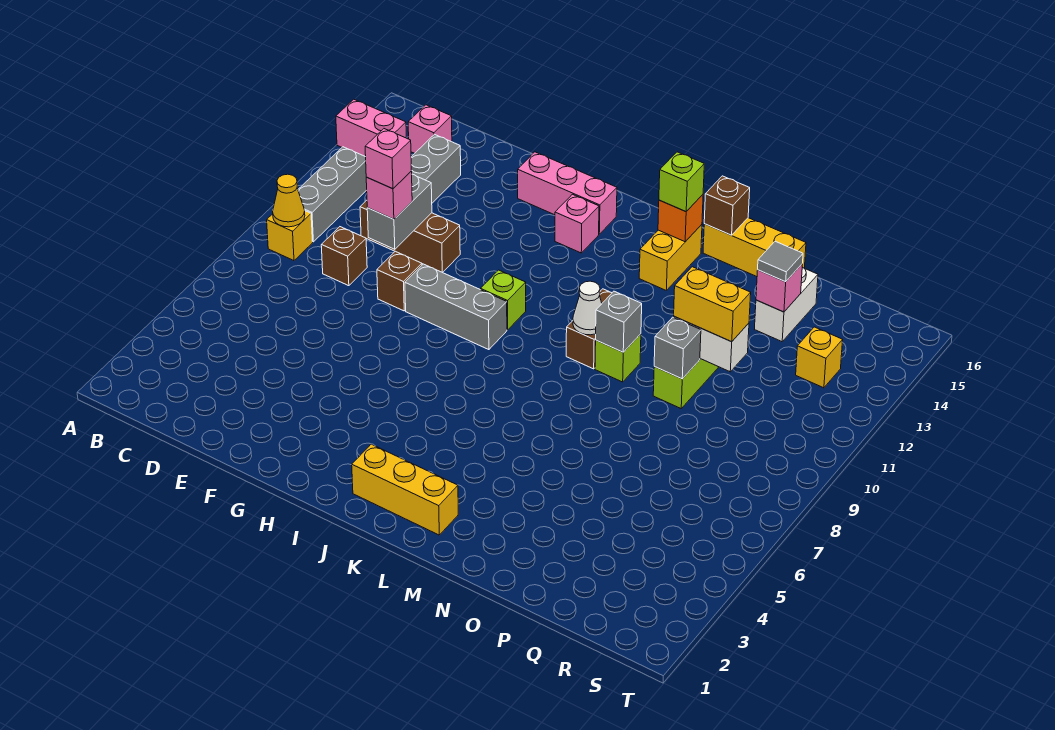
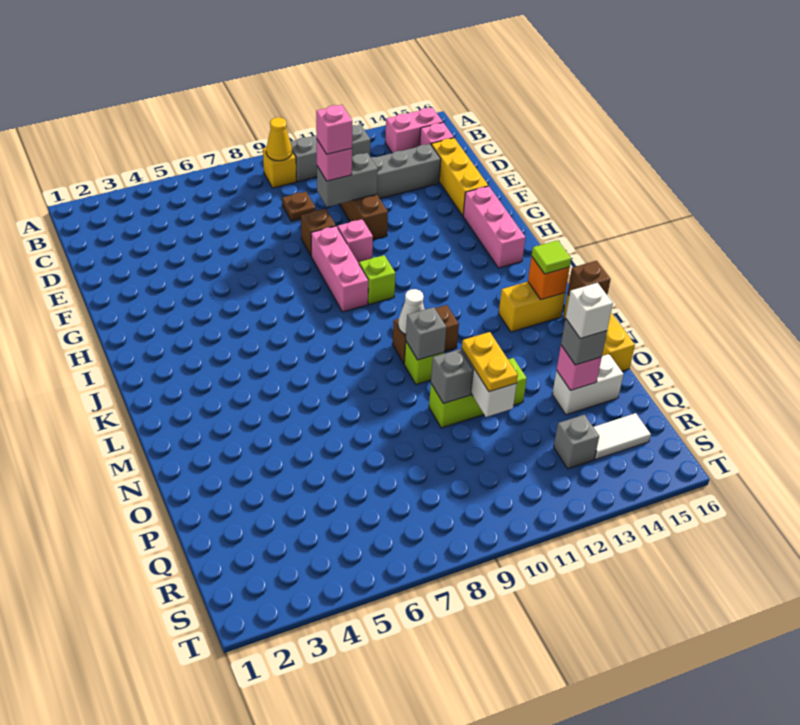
pink brick A14:B14 level 1 -> pink brick B14:B15 level 1
brown brick D9 level 1 -> brown plate D9 level 1
grey brick G9:I9 level 1 -> pink brick G9:I9 level 1
pink brick I14 level 1 -> pink brick G10 level 1
yellow brick J2:L2 level 1 -> yellow brick D15:F15 level 1
lime brick L15 level 3 -> lime tile L15 level 3
yellow brick O11:P11 level 3 -> yellow plate O11:P11 level 3
grey tile P14 level 3 -> grey brick P14 level 3
none -> white brick P14 level 4
yellow brick R13 level 1 -> grey brick R13 level 1
none -> white tile R14:R15 level 1

